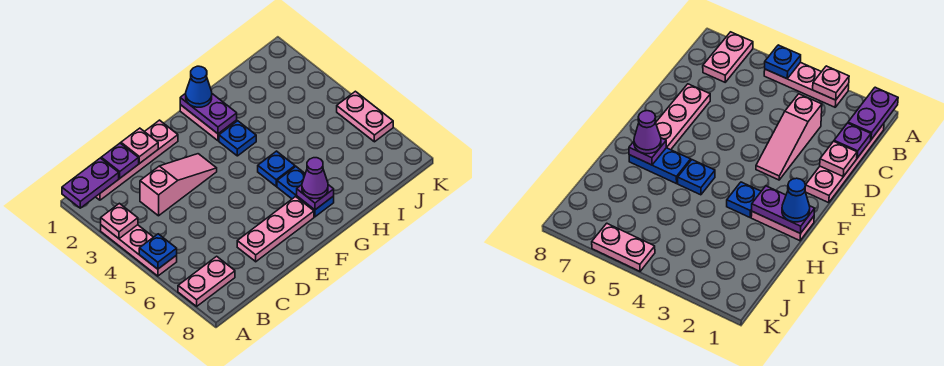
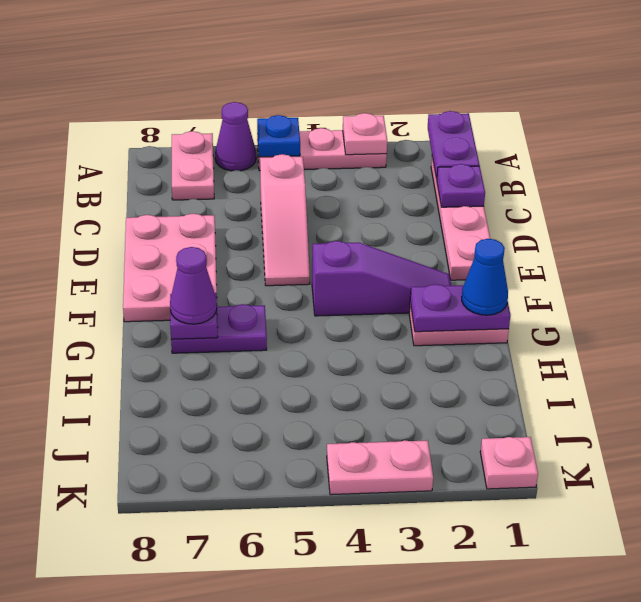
none -> purple cone A6 level 1
pink slope C3:E3 level 1 top C -> pink slope C5:E5 level 1 top C
pink plate D1 level 2 -> pink plate K1 level 1
pink plate D7:F7 level 1 -> pink plate D7:F8 level 1
none -> purple slope F2:F4 level 1 top 4
blue plate G3 level 1 -> none
blue plate G5 level 1 -> none
blue plate G6:G7 level 1 -> purple plate G6:G7 level 1
pink plate K5:K6 level 1 -> pink plate K3:K4 level 1

